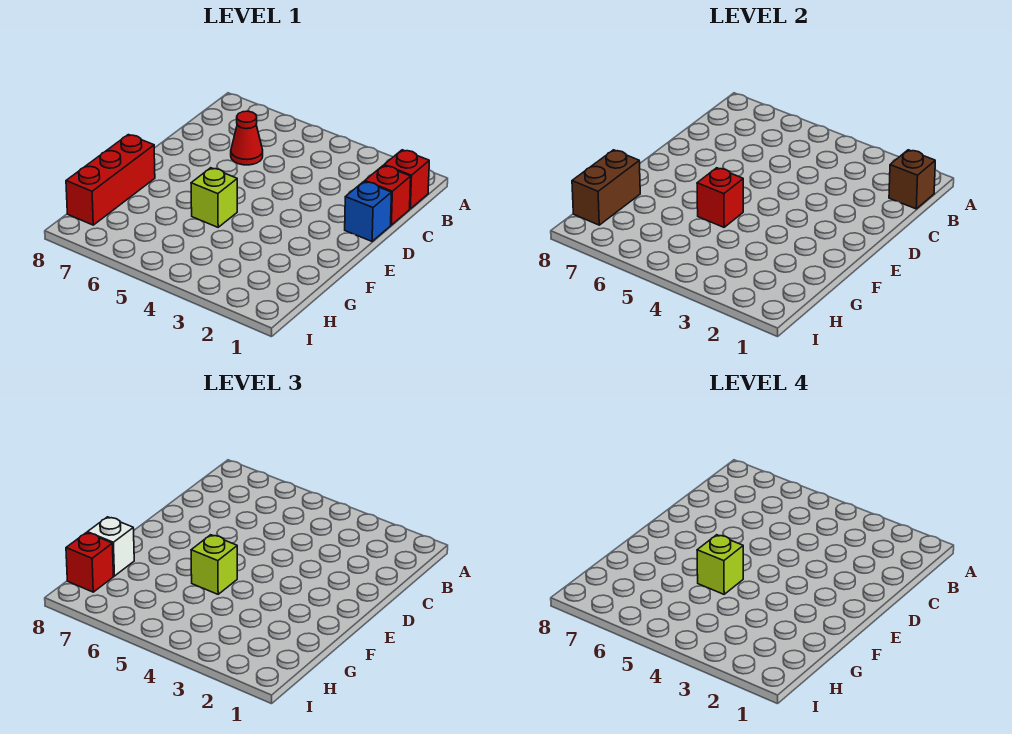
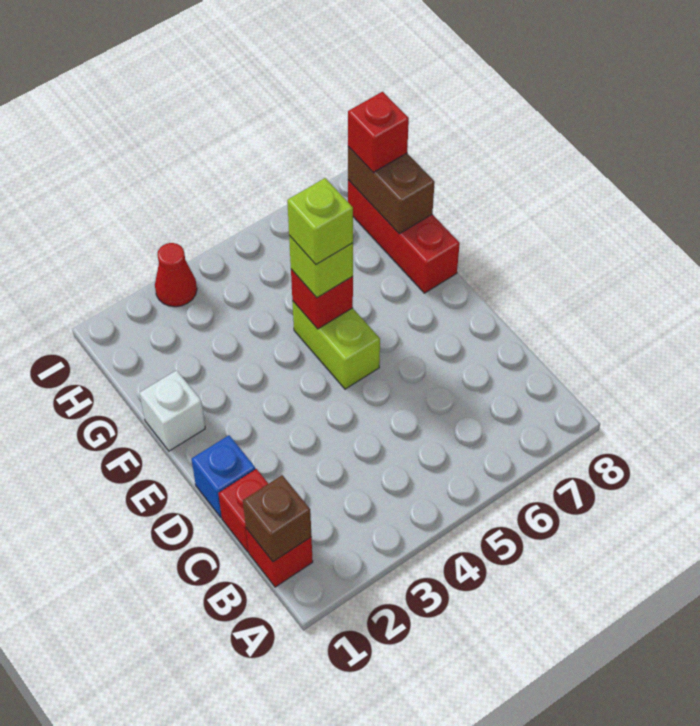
red cone C6 level 1 -> red cone I3 level 1
lime brick F5 level 1 -> lime brick E5:F5 level 1
white brick G8 level 3 -> white brick F1 level 1

